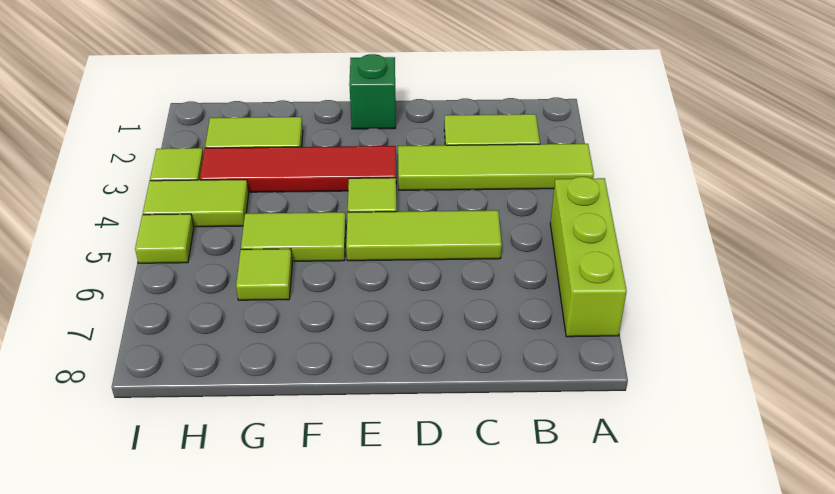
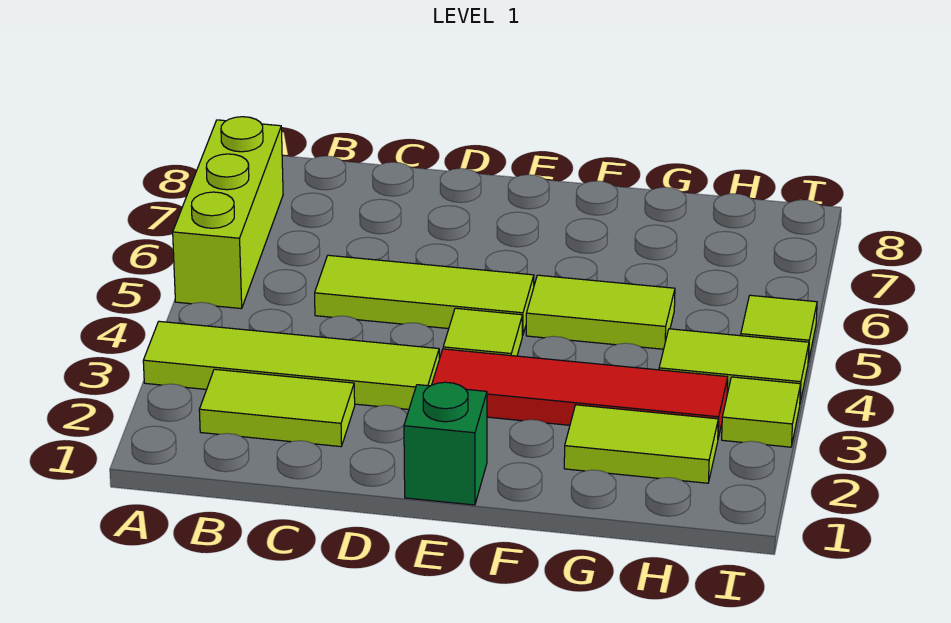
lime tile G6 level 1 -> none

